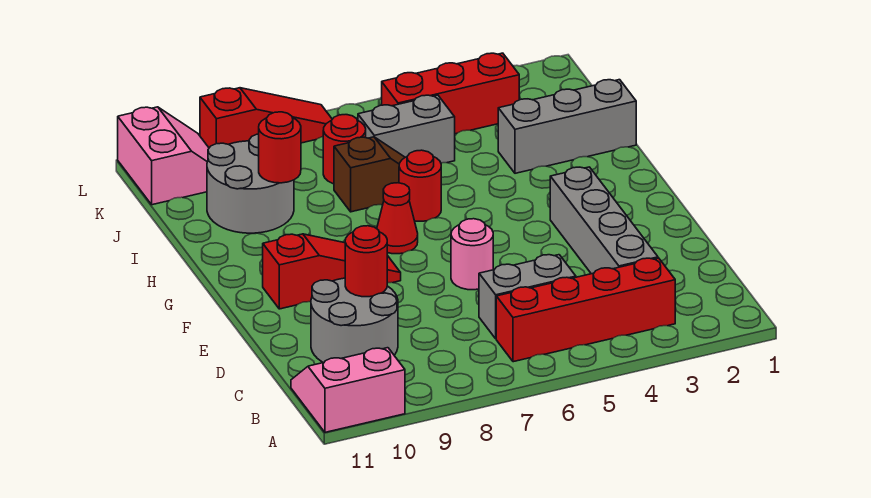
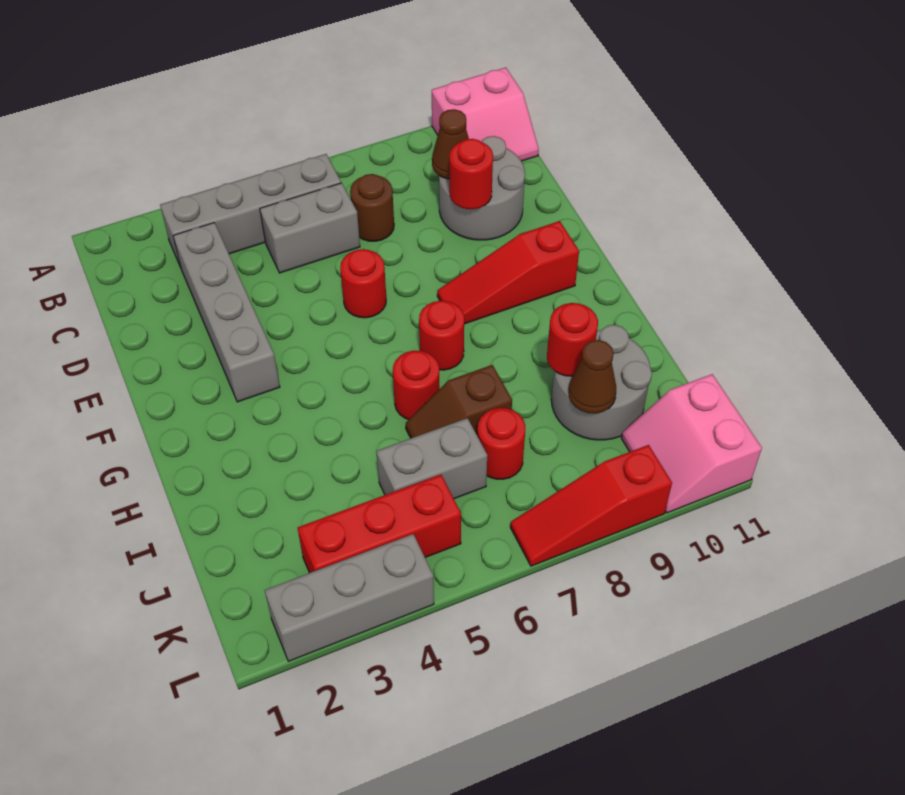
red brick B3:B6 level 1 -> grey brick B3:B6 level 1
none -> brown round brick C7 level 1
none -> brown cone C9 level 2
pink round brick E6 level 1 -> red round brick E6 level 1
red cone G7 level 1 -> red round brick G7 level 1
grey brick I1:I3 level 1 -> grey brick L2:L4 level 1
none -> brown cone J9 level 2

